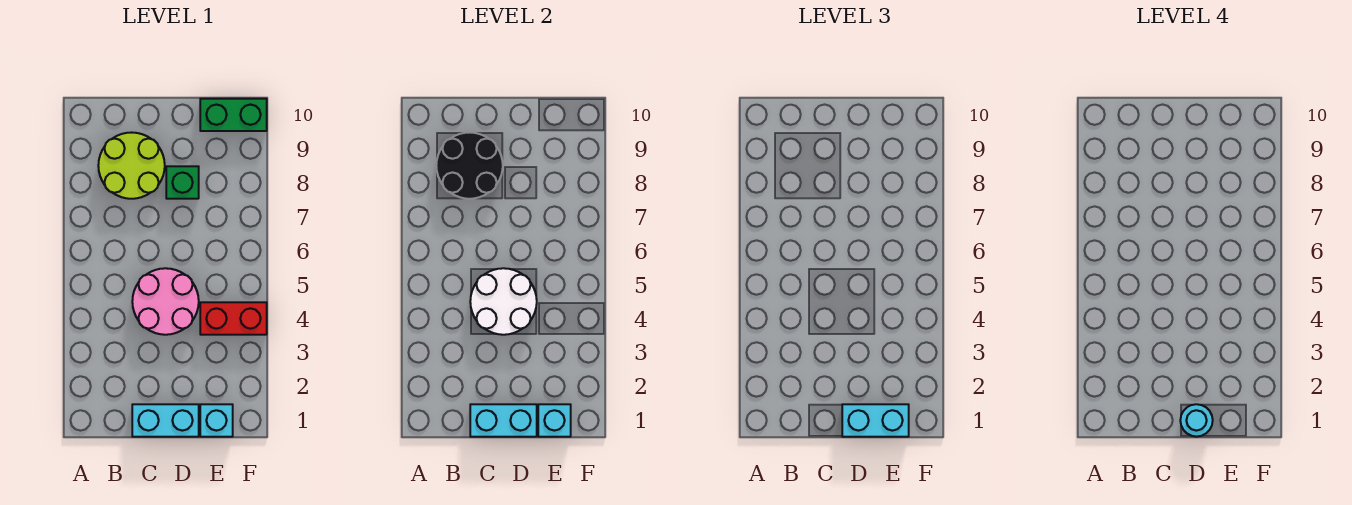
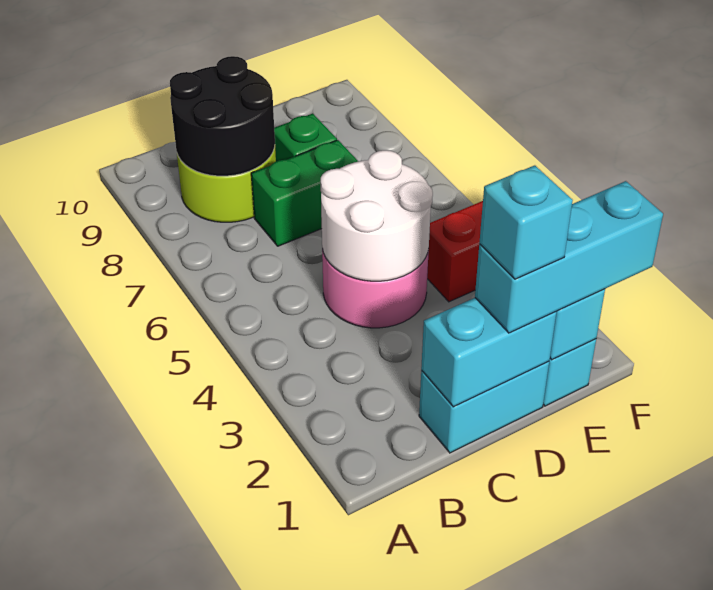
cyan brick D1:E1 level 3 -> cyan brick D1:F1 level 3
cyan round brick D1 level 4 -> cyan brick D1 level 4
green brick E10:F10 level 1 -> green brick C7:D7 level 1

